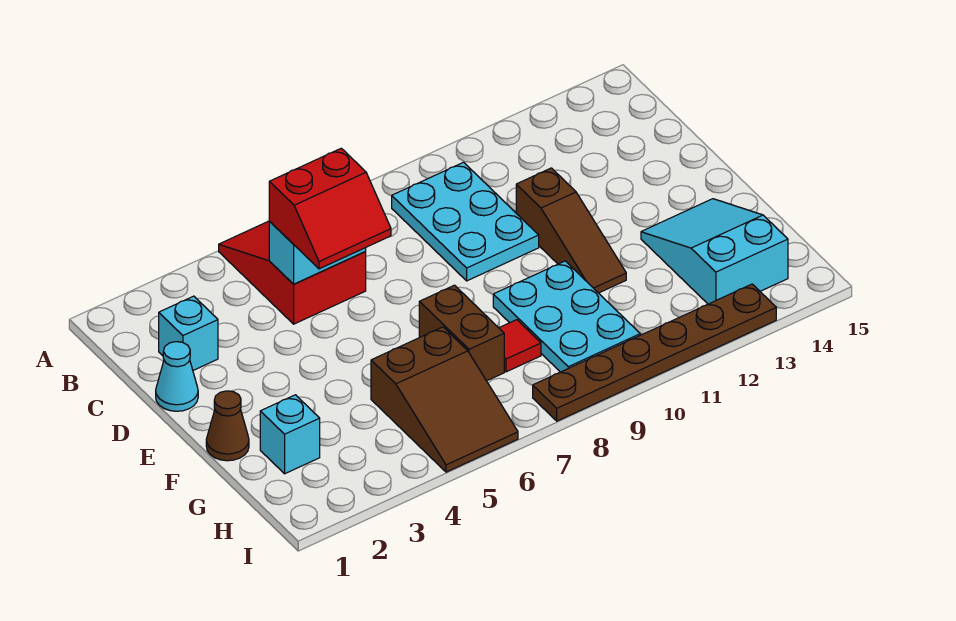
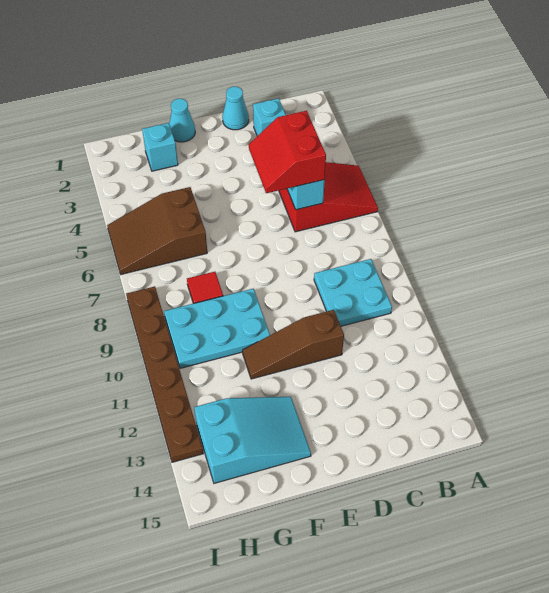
cyan plate B9:D10 level 1 -> cyan plate B9:C10 level 1
brown cone F1 level 1 -> cyan cone F1 level 1
brown brick F7:G7 level 1 -> none

